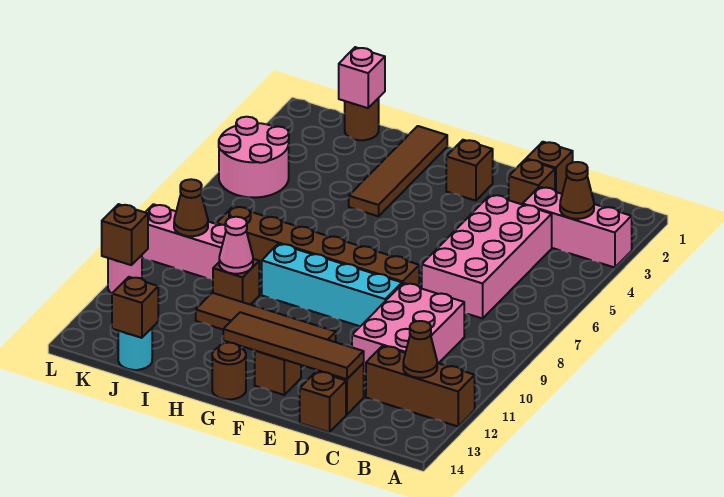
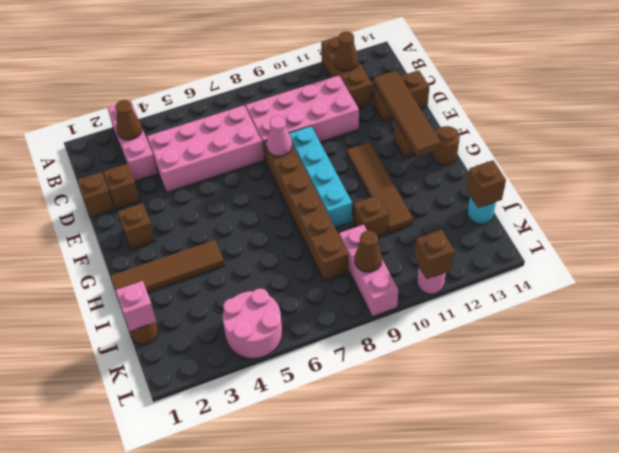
pink brick C9:D11 level 1 -> pink brick C8:D11 level 1
pink cone I10 level 2 -> pink cone E8 level 2

